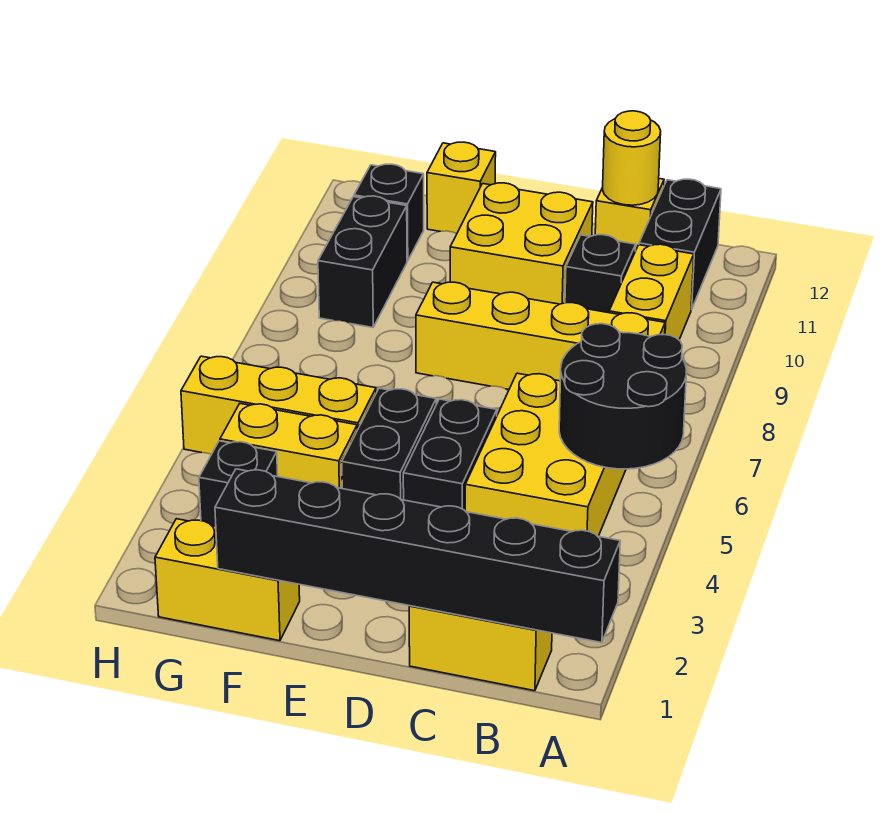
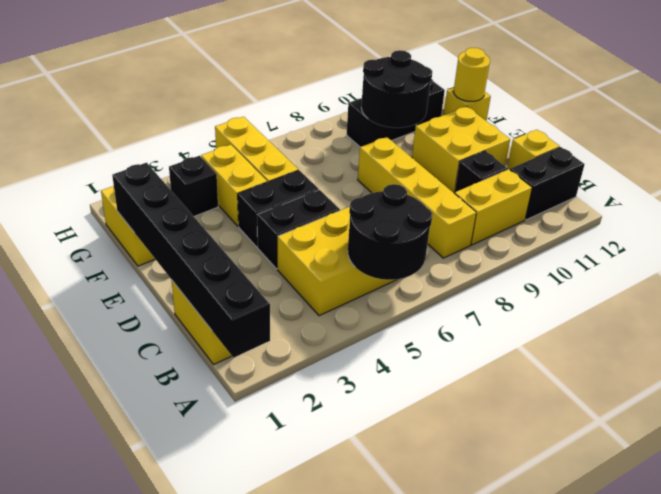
yellow round brick C12 level 2 -> yellow round brick F12 level 2
none -> black round brick F9:G10 level 2

